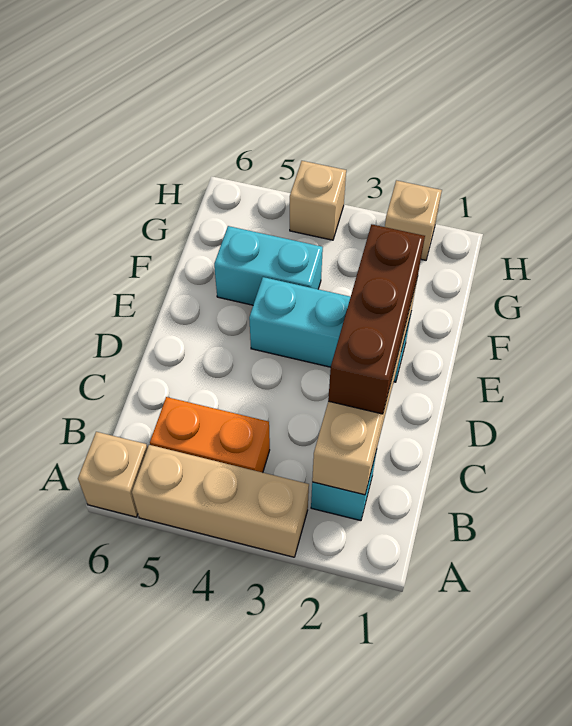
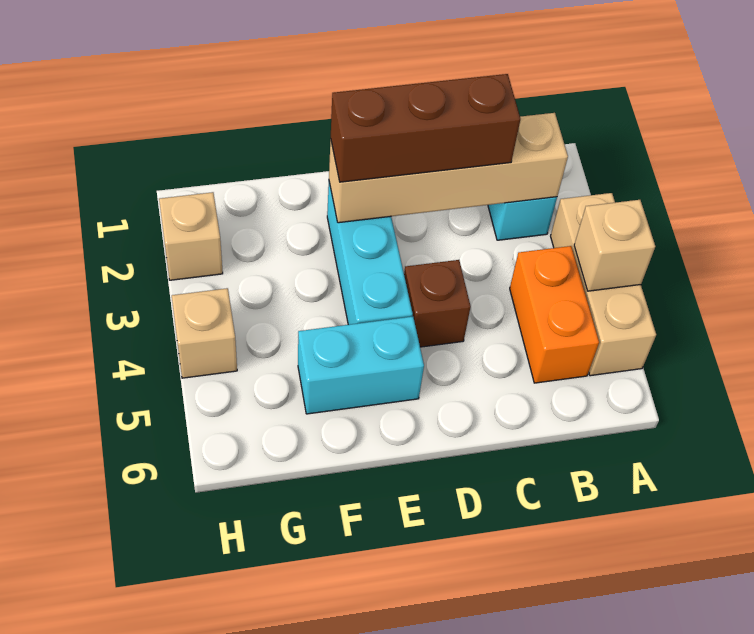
tan brick A6 level 1 -> tan brick A4 level 2
none -> brown brick D4 level 1
cyan brick F4:F5 level 1 -> cyan brick E5:F5 level 1

